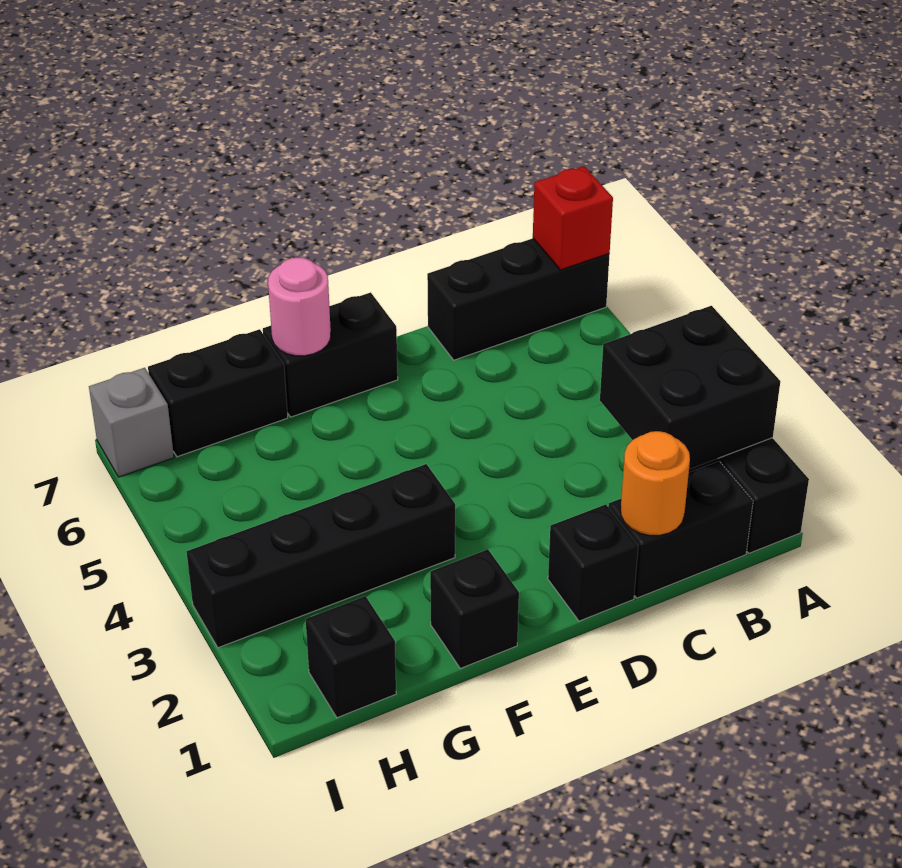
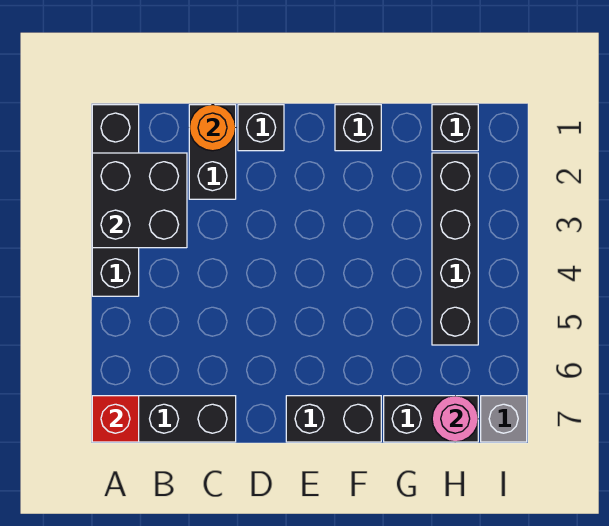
black brick B1:C1 level 1 -> black brick C1:C2 level 1
black brick F3:I3 level 1 -> black brick H2:H5 level 1
pink round brick F7 level 2 -> pink round brick H7 level 2

